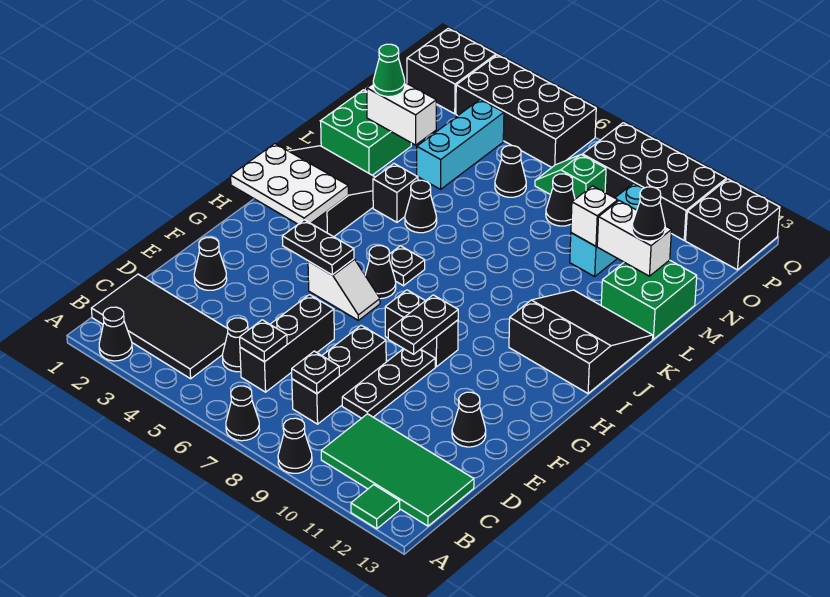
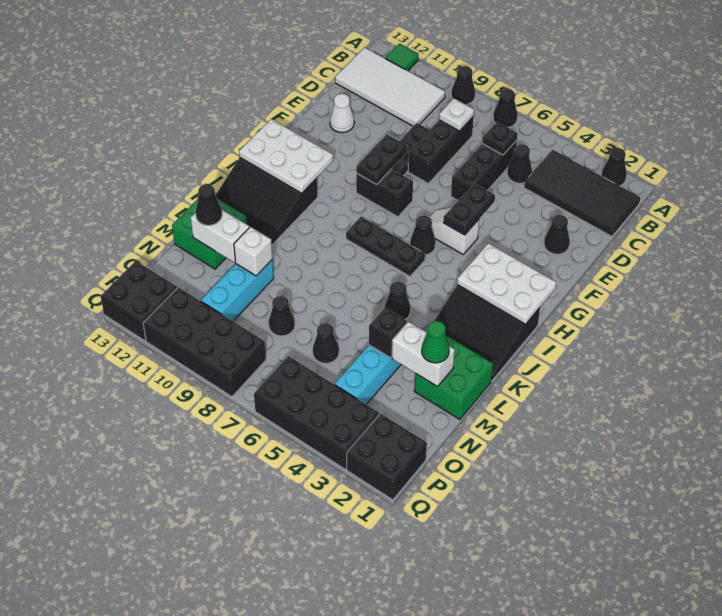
green tile B10:C13 level 1 -> white tile B10:C13 level 1
black plate C8 level 2 -> white plate C8 level 2
black cone E12 level 1 -> white cone E12 level 1
black plate G4:G5 level 2 -> black plate F5:G5 level 2
none -> white plate H11:I13 level 2
black plate I6 level 1 -> black plate I6:I8 level 1
black brick K4 level 1 -> black brick M4 level 2
green slope O7:O8 level 1 top 8 -> none

